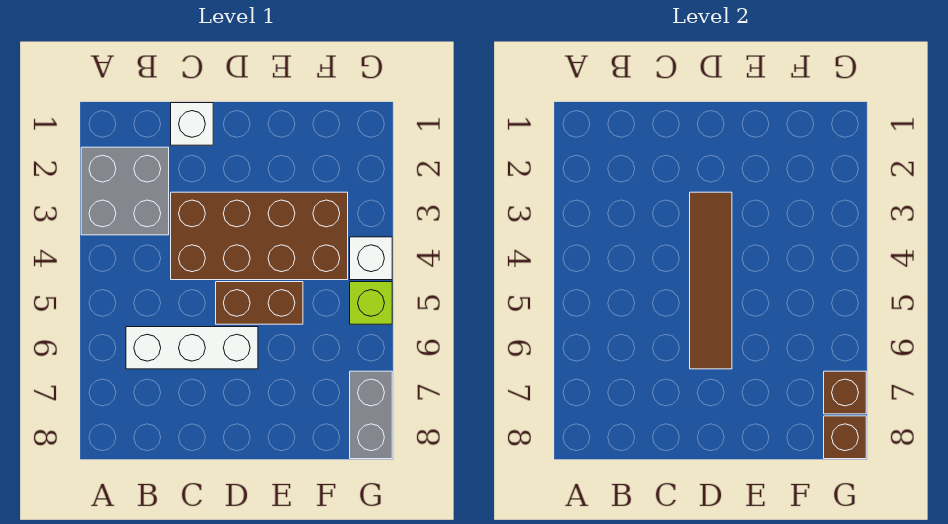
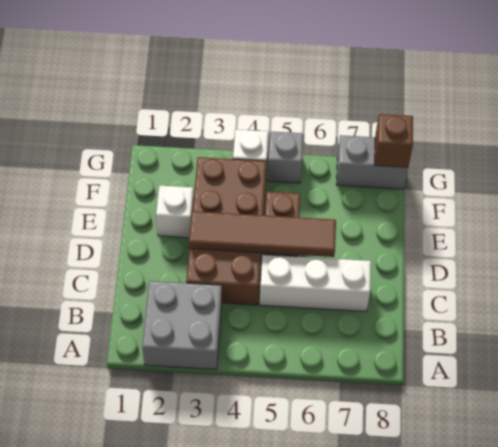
white brick B6:D6 level 1 -> white brick C5:C7 level 1
white brick C1 level 1 -> white brick E2 level 1
lime brick G5 level 1 -> grey brick G5 level 1
brown brick G7 level 2 -> none

